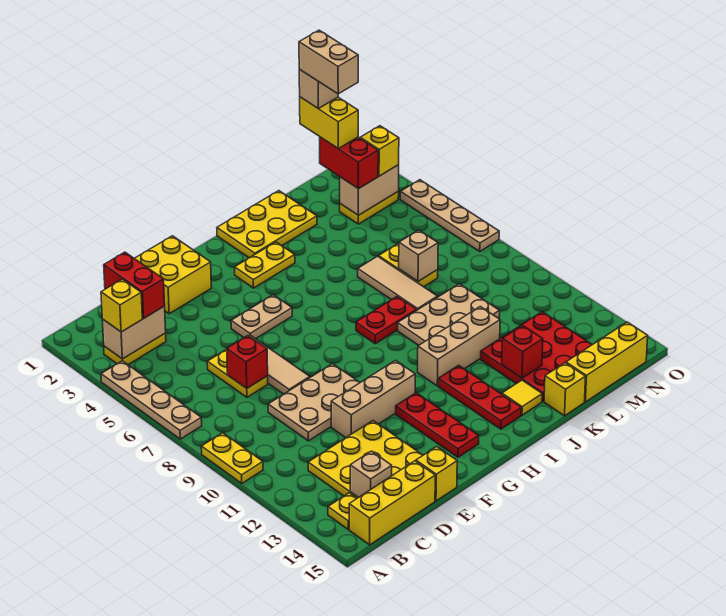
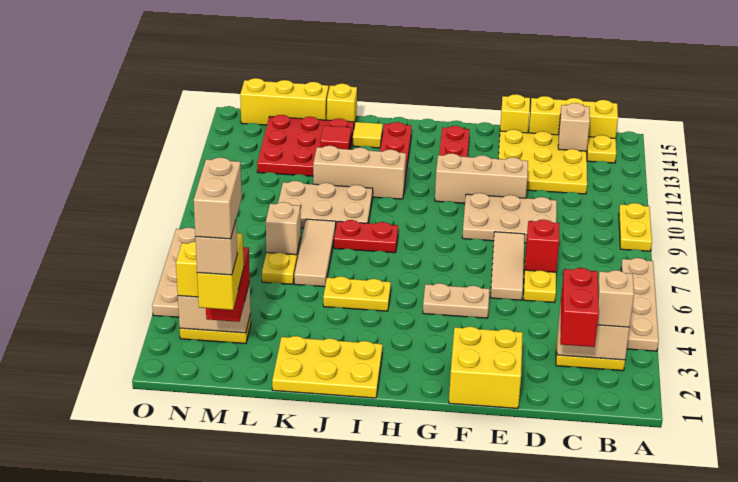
yellow brick B3 level 3 -> tan brick B3 level 3
yellow plate H3:I3 level 1 -> yellow plate I5:J5 level 1
red brick K13 level 2 -> red tile K13 level 2

